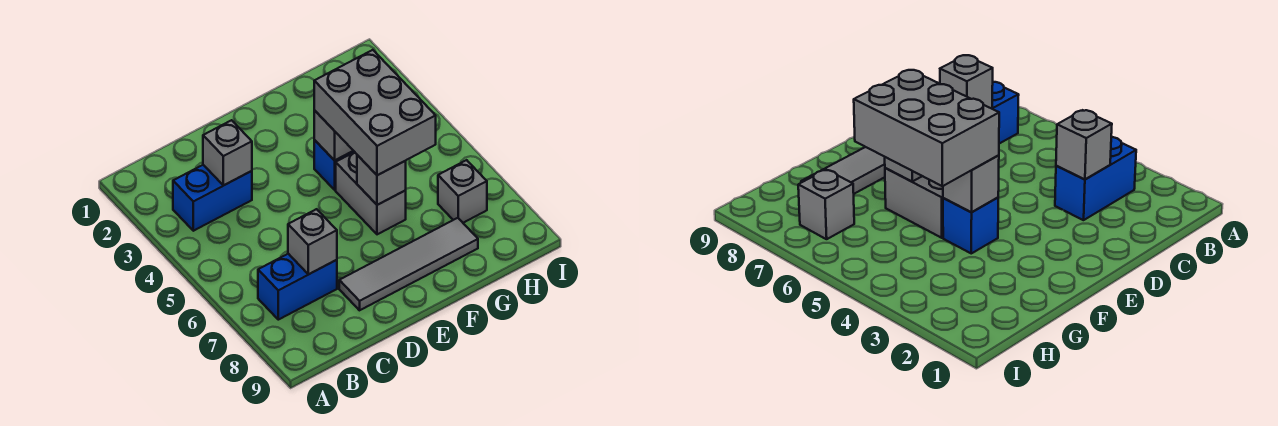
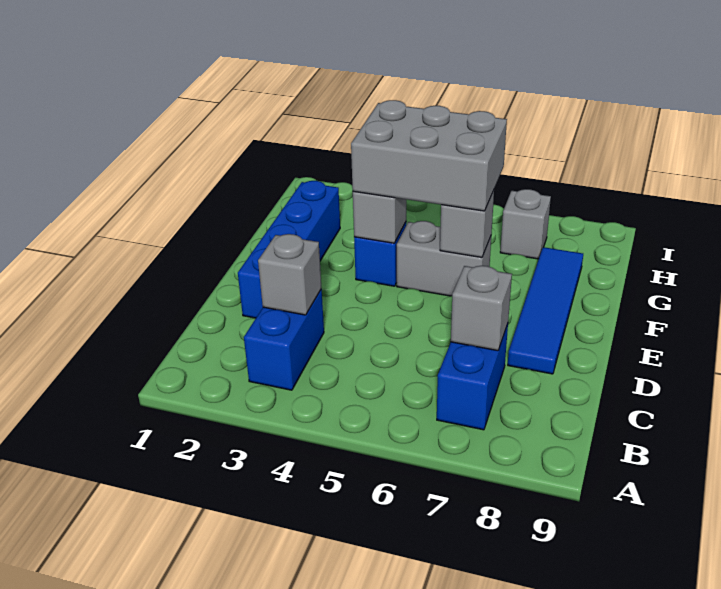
none -> blue brick D2:G2 level 1
grey tile D8:G8 level 1 -> blue tile D8:G8 level 1

